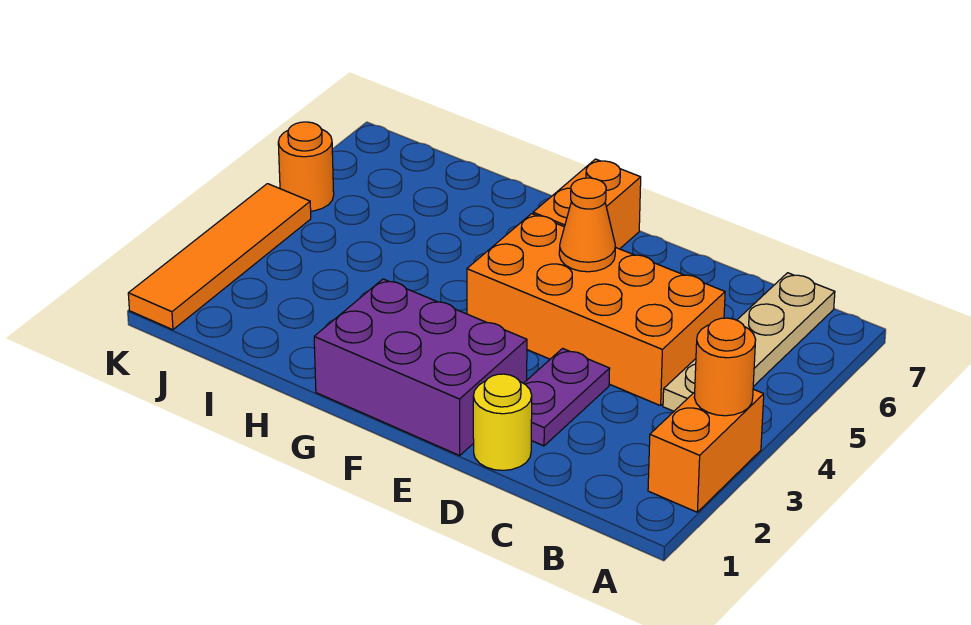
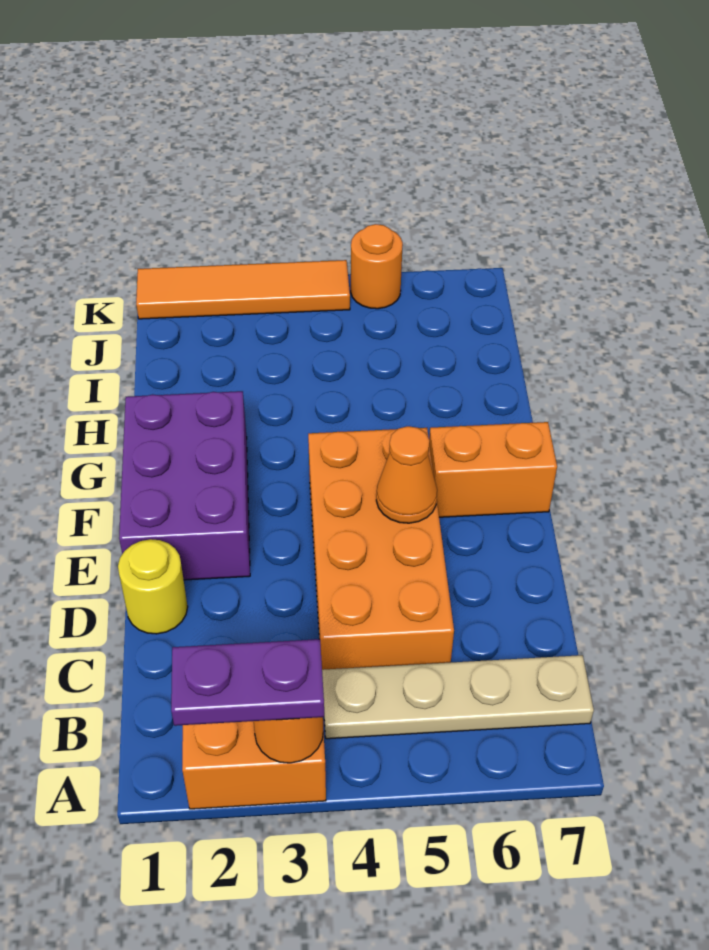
purple plate D2:D3 level 1 -> purple plate A2:A3 level 3

